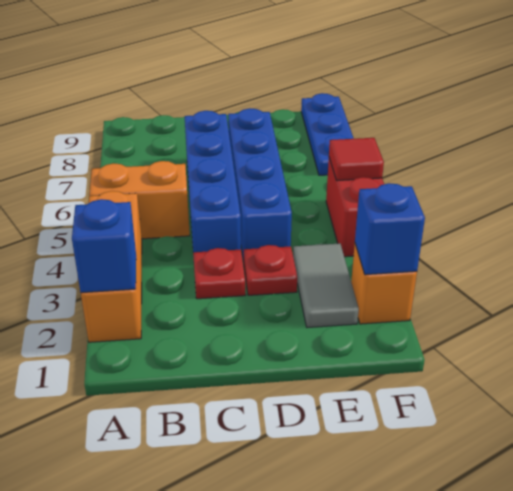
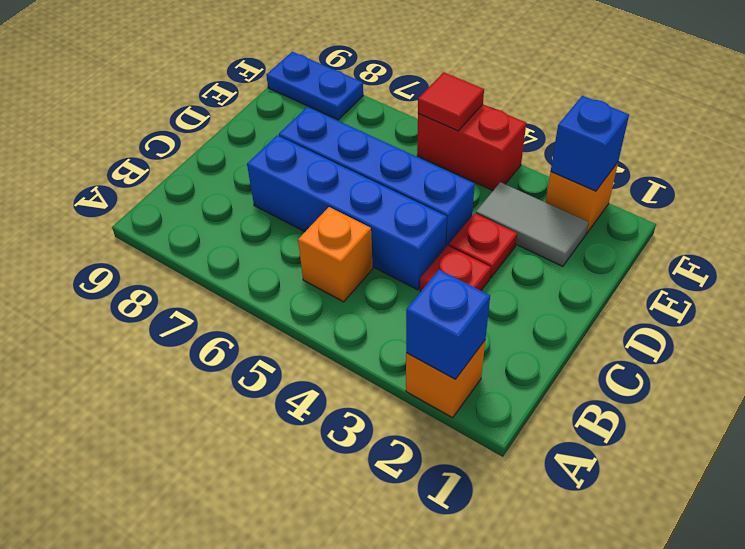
orange brick A2:A4 level 1 -> orange brick A2 level 1
orange brick A5:B5 level 1 -> orange brick B5 level 1
blue plate F7:F9 level 1 -> blue plate F8:F9 level 1

